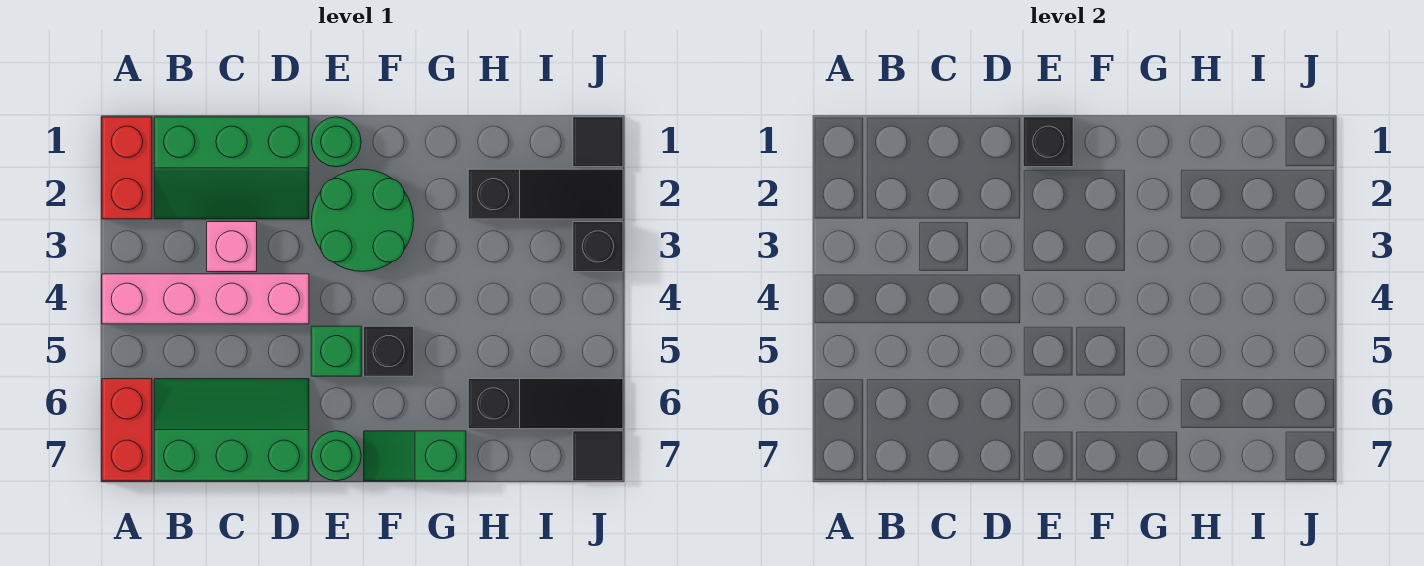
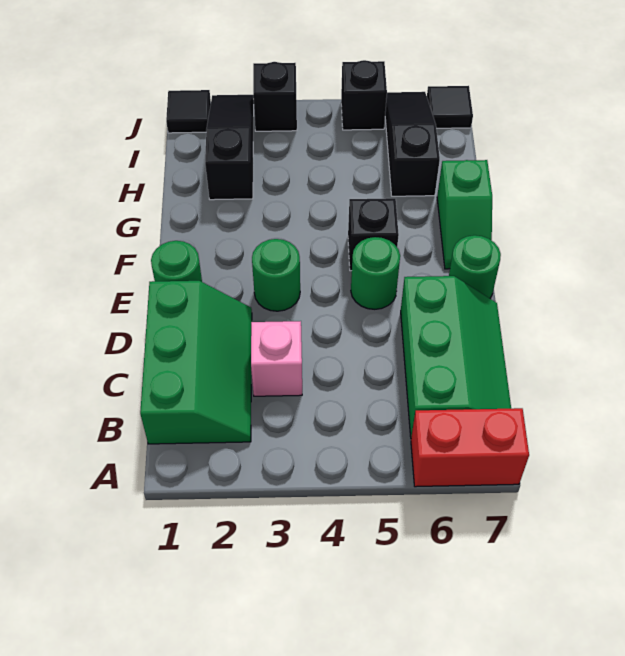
red brick A1:A2 level 1 -> none
pink brick A4:D4 level 1 -> none
green slope B6:D7 level 1 top 7 -> green slope B6:D7 level 1 top 6
black brick E1 level 2 -> black brick J5 level 1
green round brick E2:F3 level 1 -> green round brick E3 level 1
green brick E5 level 1 -> green round brick E5 level 1

